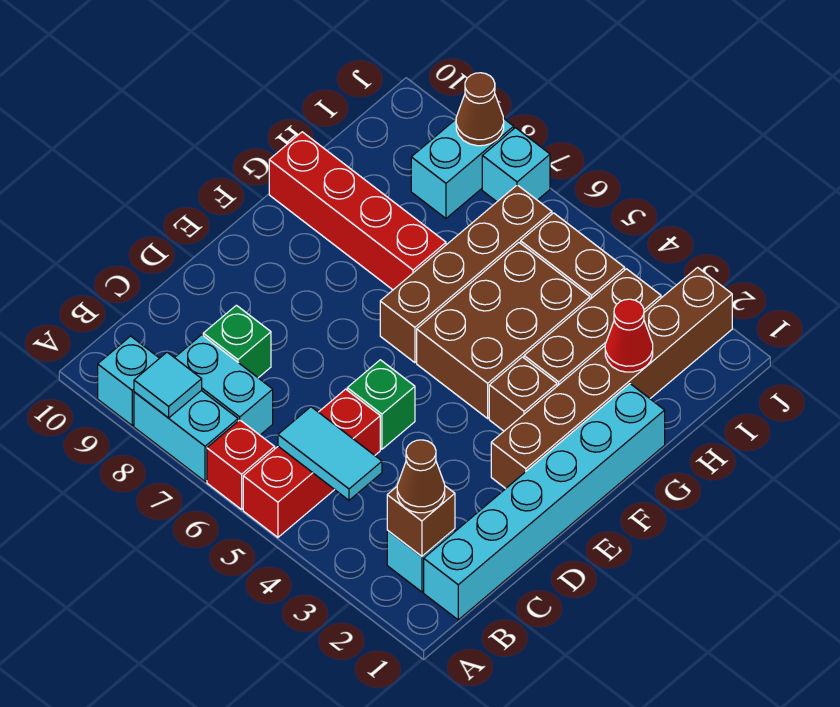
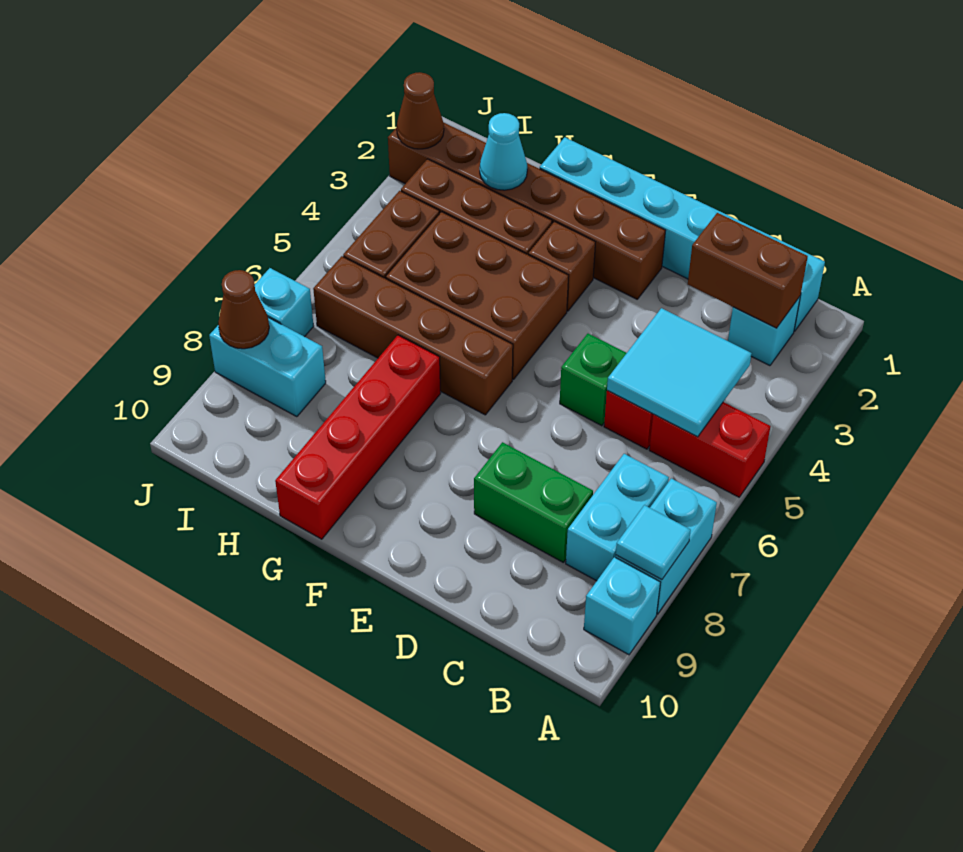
red brick A6 level 1 -> none
brown brick B2 level 2 -> brown brick B2:C2 level 2
brown cone B2 level 3 -> brown cone J2 level 2
cyan tile B4:B5 level 2 -> cyan tile B4:C5 level 2
green brick C8 level 1 -> green brick C8:D8 level 1
red cone H2 level 2 -> cyan cone H2 level 2

